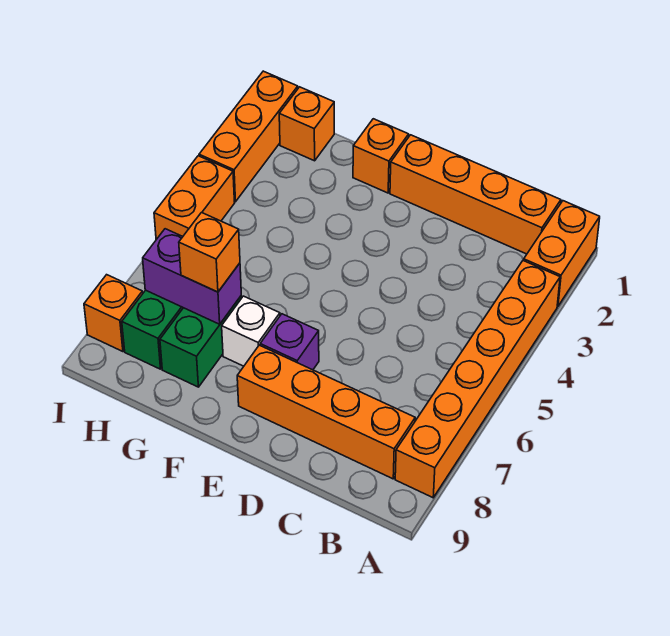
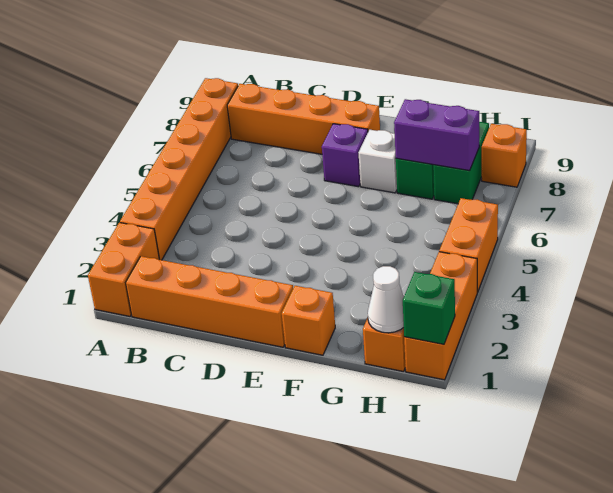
orange brick G7 level 3 -> none
none -> white cone H1 level 2
none -> green brick I1 level 2

